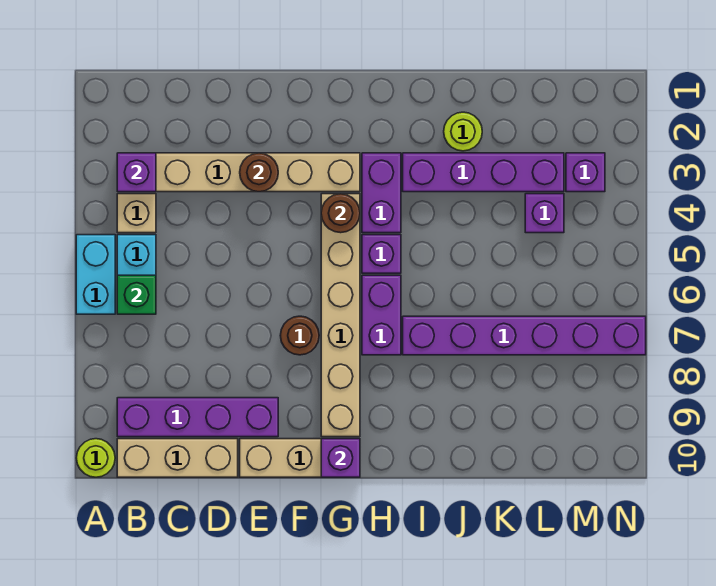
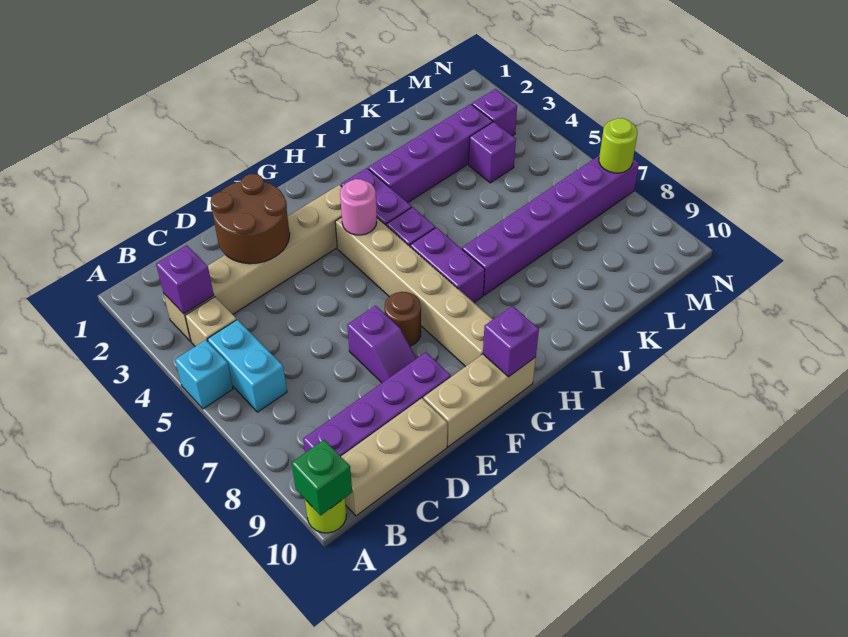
cyan brick A5:A6 level 1 -> cyan brick A5 level 1
green brick B6 level 2 -> green brick A10 level 2
brown round brick E3 level 2 -> brown round brick D2:E3 level 2
none -> purple slope E7:E8 level 1 top 7
brown round brick G4 level 2 -> pink round brick G4 level 2
lime round brick J2 level 1 -> lime round brick N7 level 2

